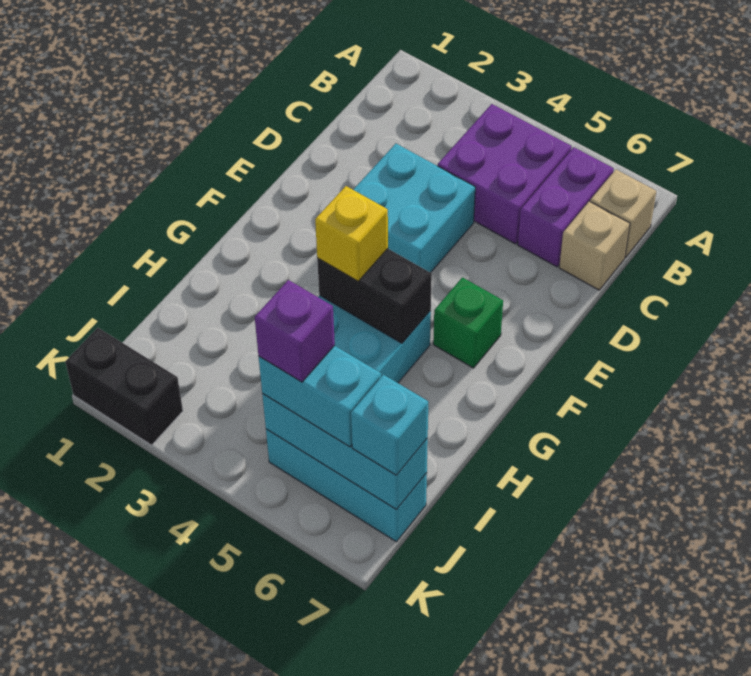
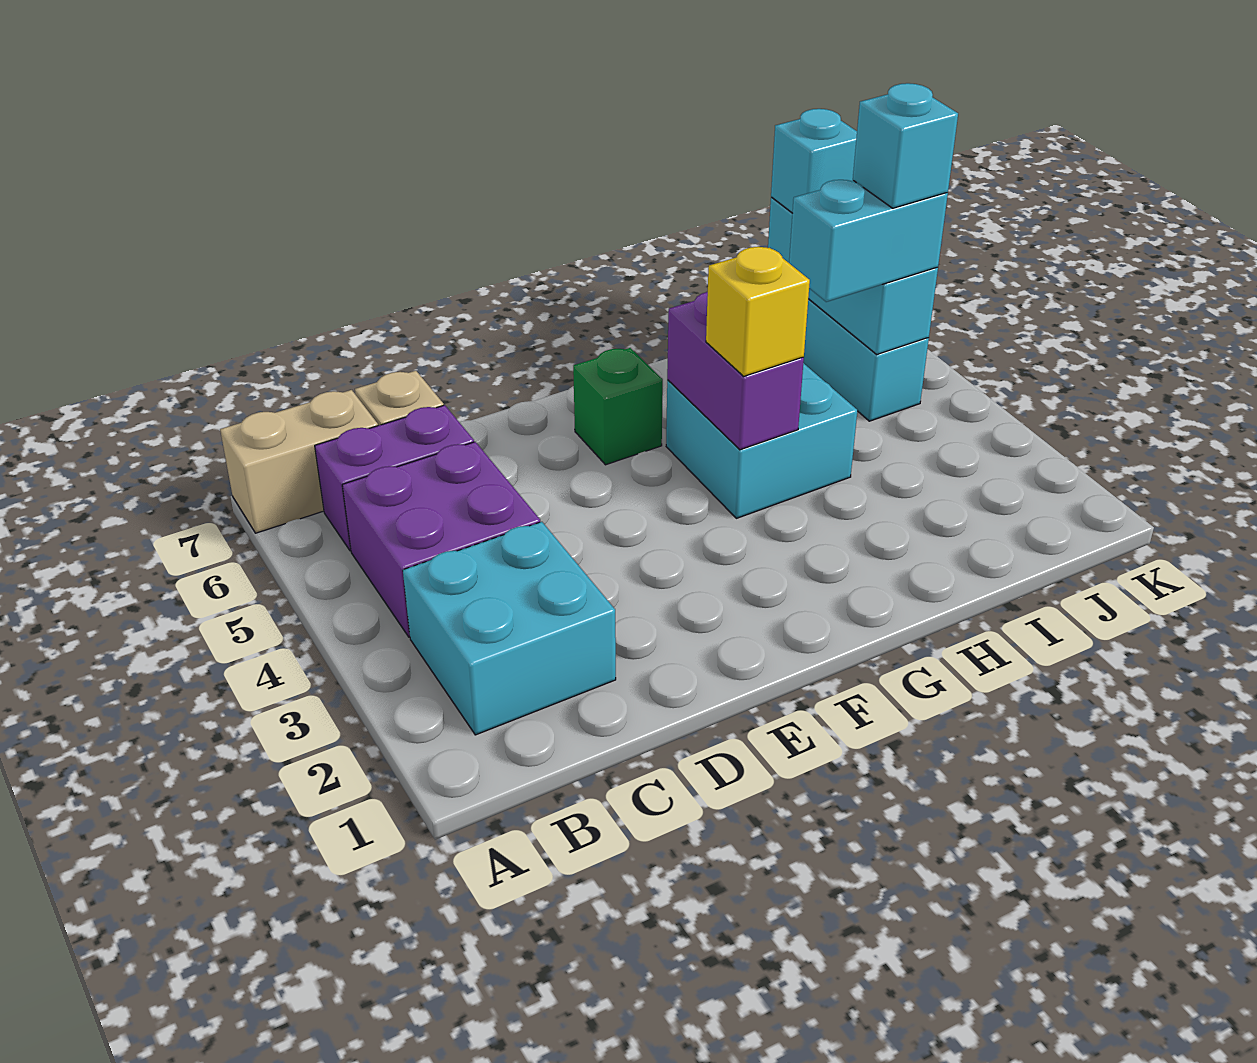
tan brick B7 level 1 -> tan brick A7:B7 level 1
cyan brick D3:E4 level 1 -> cyan brick B2:C3 level 1
black brick G4:G5 level 2 -> purple brick G4:G5 level 2
cyan brick J5:J6 level 3 -> cyan brick I5:J5 level 3
purple brick J5 level 4 -> cyan brick J5 level 4
black brick K1:K2 level 1 -> none

